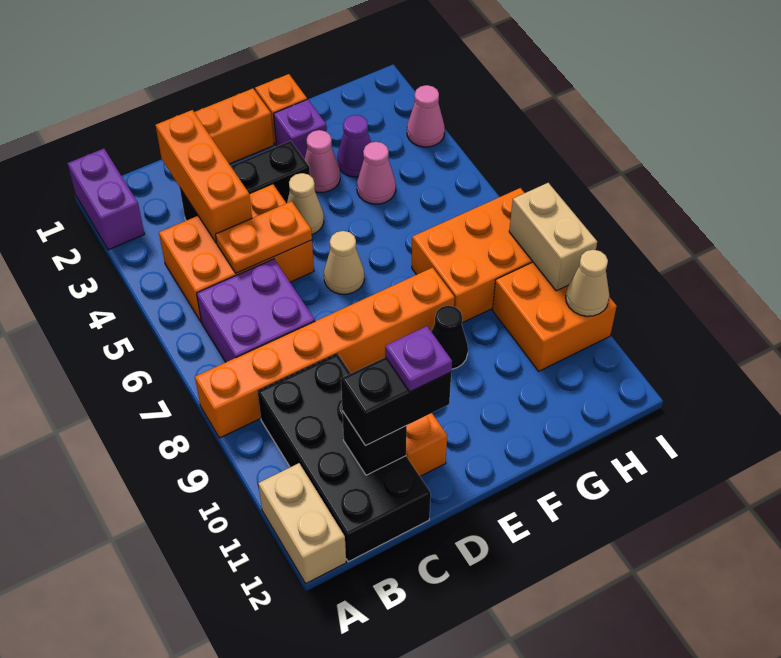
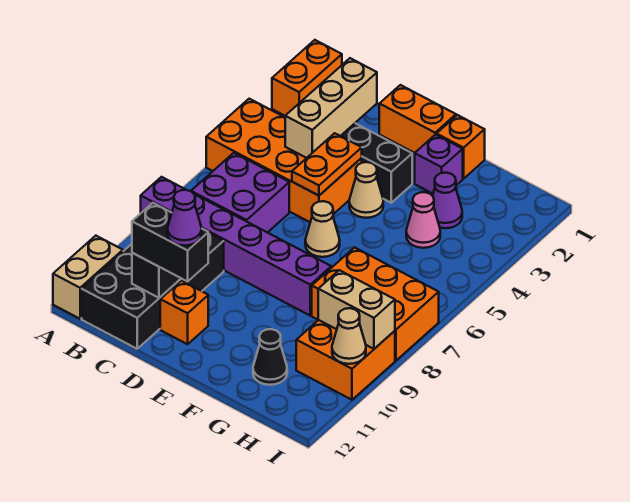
purple brick A1:A2 level 1 -> orange brick A1:A2 level 1
orange brick A8:F8 level 1 -> purple brick A8:F8 level 1
orange brick B4:D5 level 1 -> orange brick A4:D5 level 1
orange brick C2:C4 level 2 -> tan brick C2:C4 level 2
orange plate C5:D5 level 2 -> orange plate D4:D5 level 2
purple plate D11 level 4 -> purple cone D11 level 4
pink cone F3 level 1 -> none
black cone F9 level 1 -> black cone G11 level 1
pink cone I3 level 1 -> none
tan brick I8:I9 level 2 -> tan brick H9:I9 level 2

